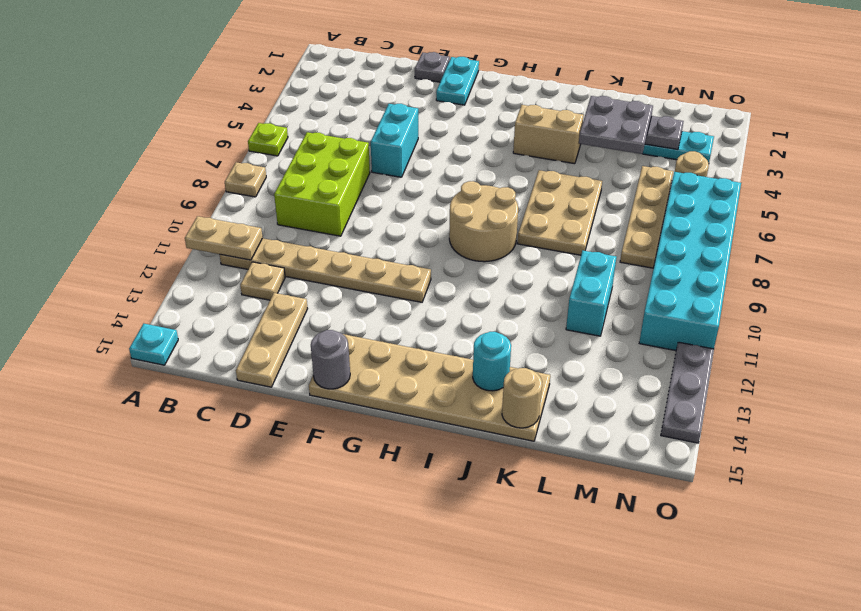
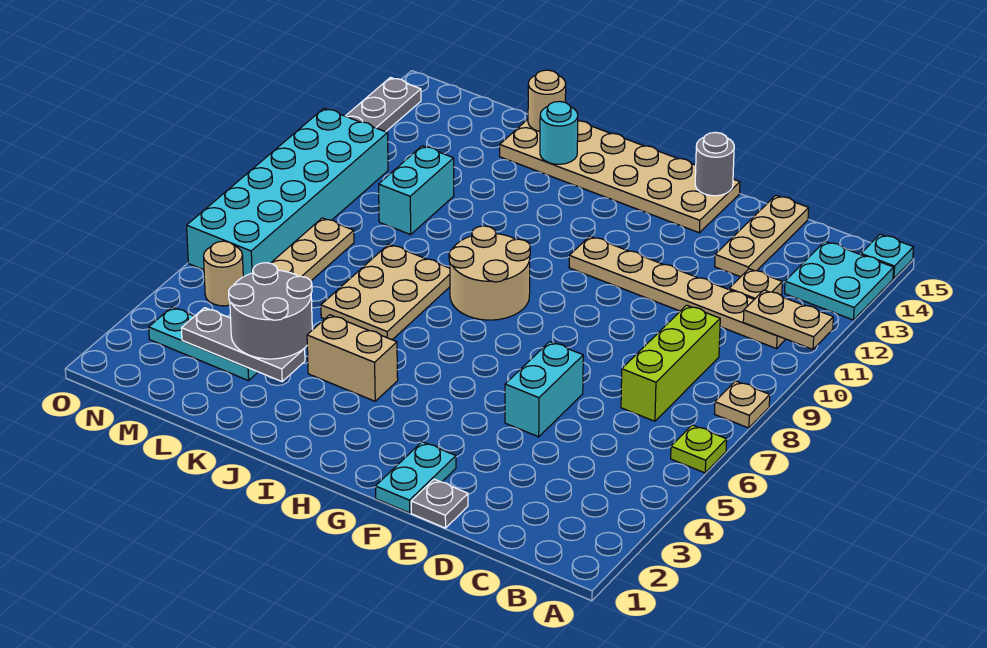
none -> cyan plate A13:B14 level 1
lime brick C7:D9 level 1 -> lime brick C7:C9 level 1
grey plate K3:L4 level 3 -> grey round brick K3:L4 level 3

